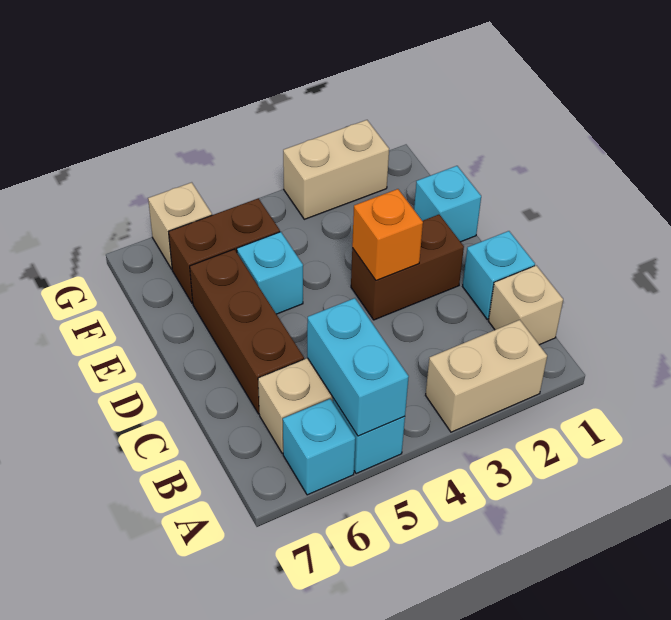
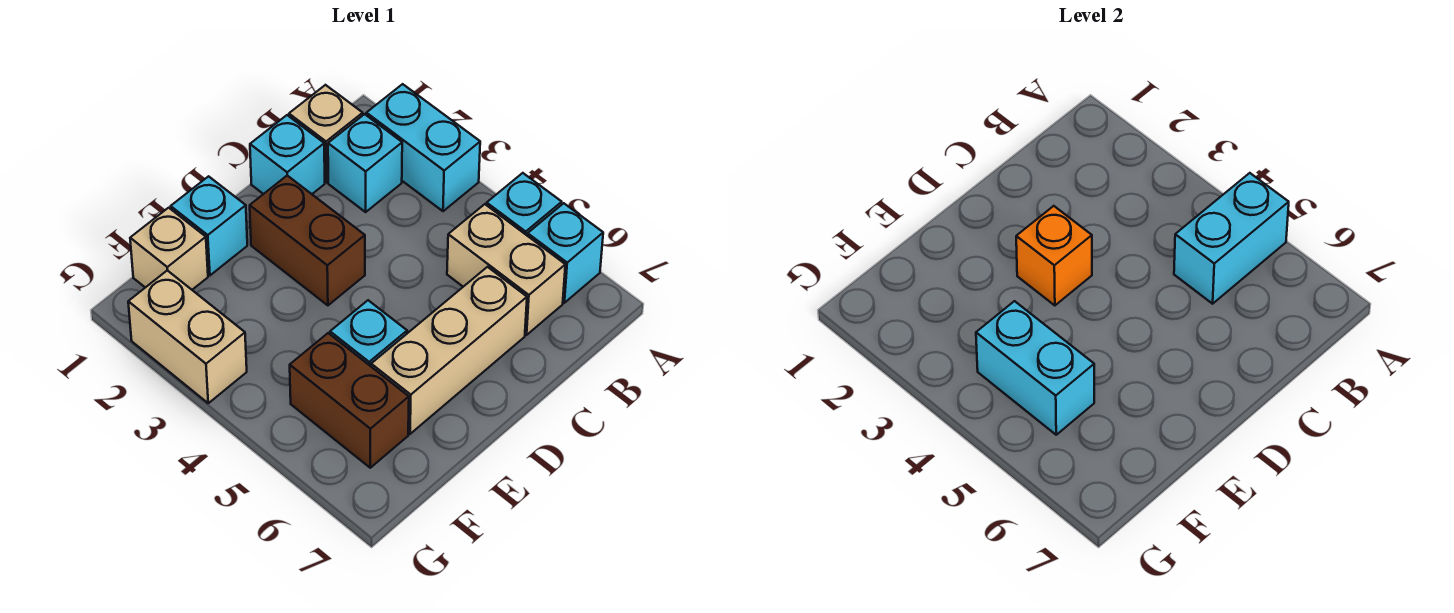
tan brick A2:A3 level 1 -> cyan brick A2:A3 level 1
none -> cyan brick B2 level 1
brown brick C6:E6 level 1 -> tan brick C6:E6 level 1
none -> cyan brick F4:F5 level 2
tan brick G6 level 1 -> tan brick F1 level 1

